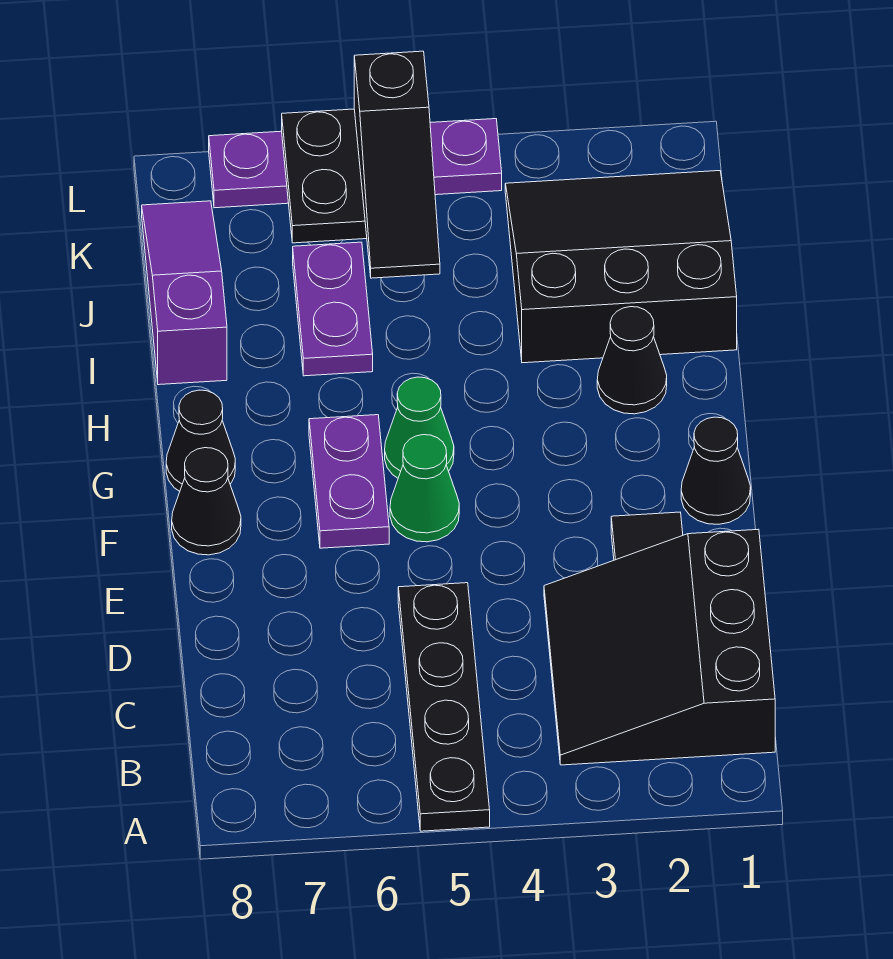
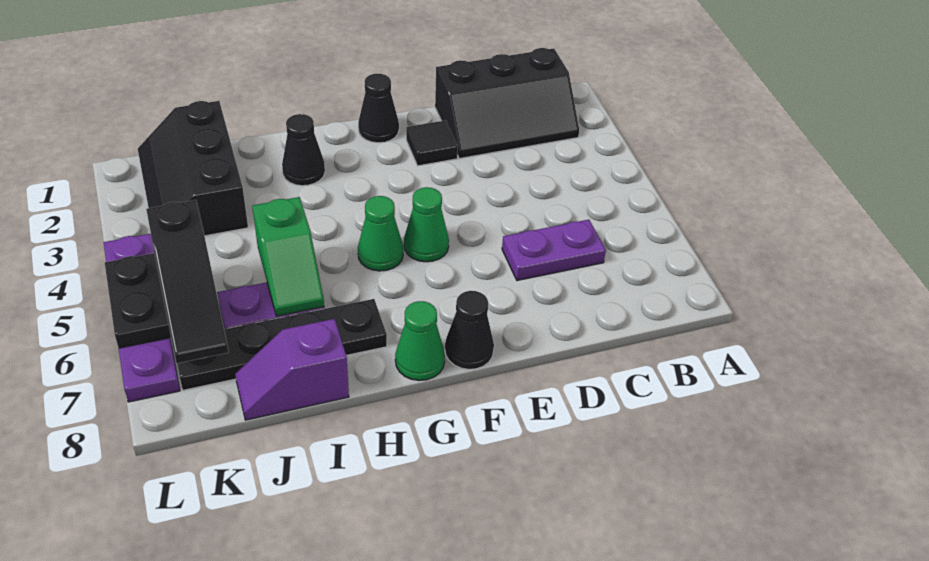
black plate A5:D5 level 1 -> black plate H7:K7 level 1
black slope B1:D3 level 1 top 1 -> black slope B1:D2 level 1 top 1
purple plate F6:G6 level 1 -> purple plate C6:D6 level 1
black cone G8 level 1 -> green cone G8 level 1
black slope I1:K3 level 1 top I -> black slope J1:K3 level 1 top J
none -> green slope I5:I6 level 2 top 5
purple slope I8:K8 level 1 top I -> purple slope I8:J8 level 1 top I
black slope J5:L5 level 3 top L -> black slope K5:K7 level 3 top 5

